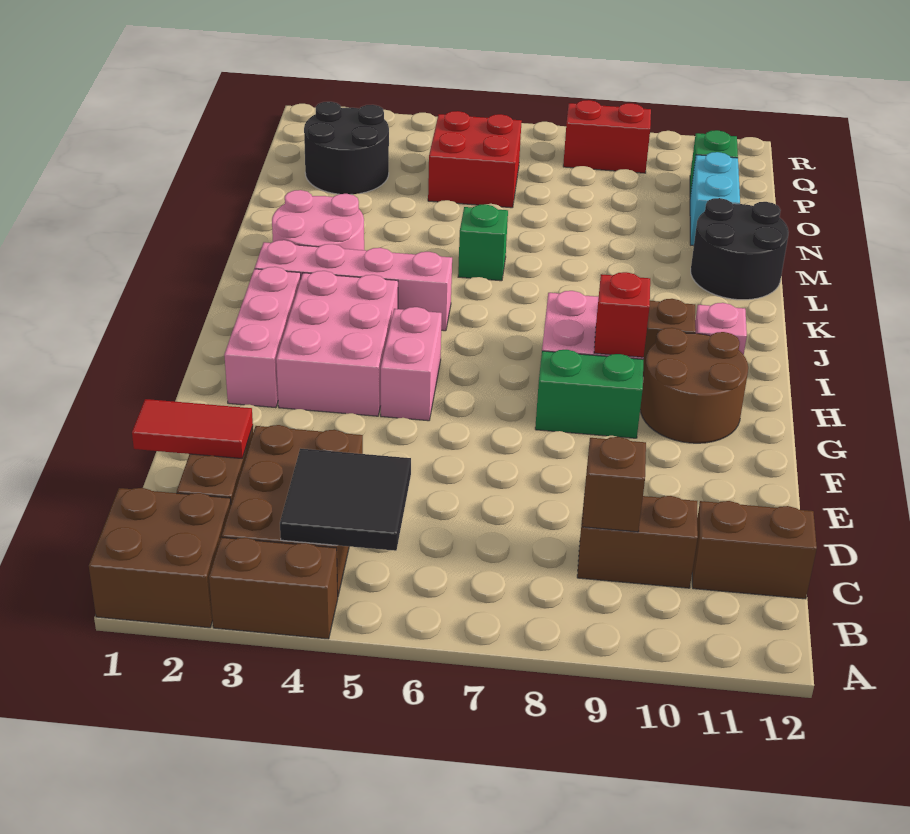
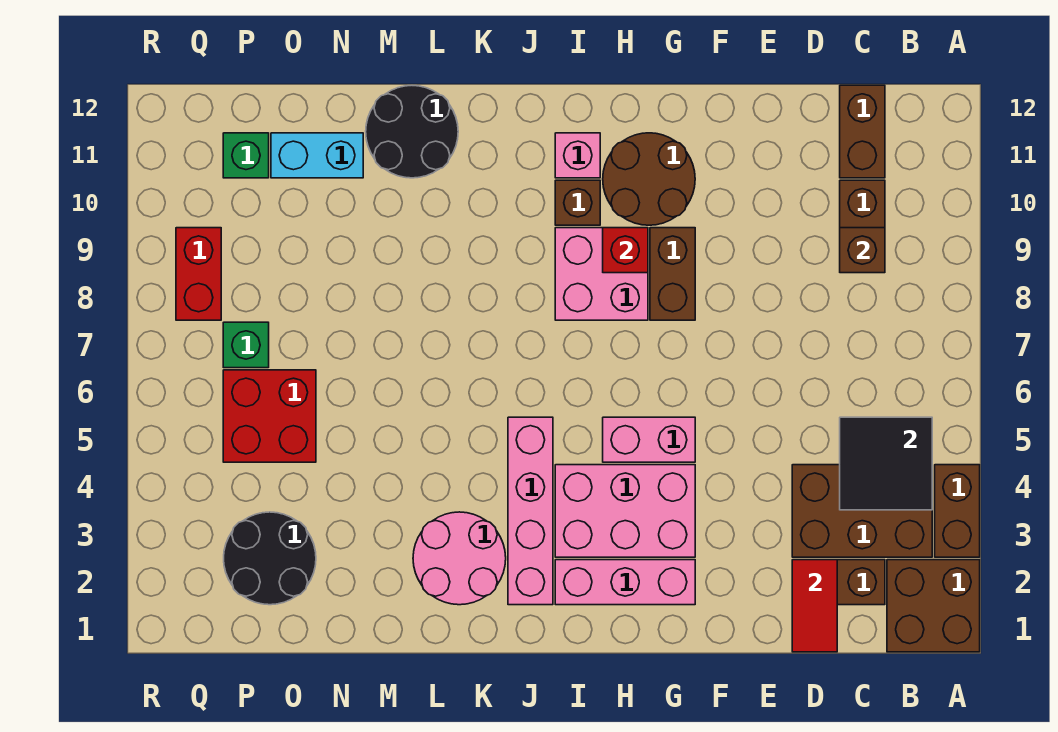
green brick G8:G9 level 1 -> brown brick G8:G9 level 1
green brick L6 level 1 -> green brick P7 level 1

